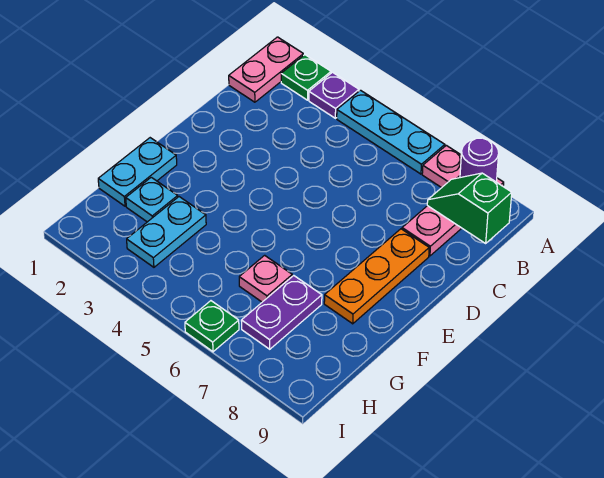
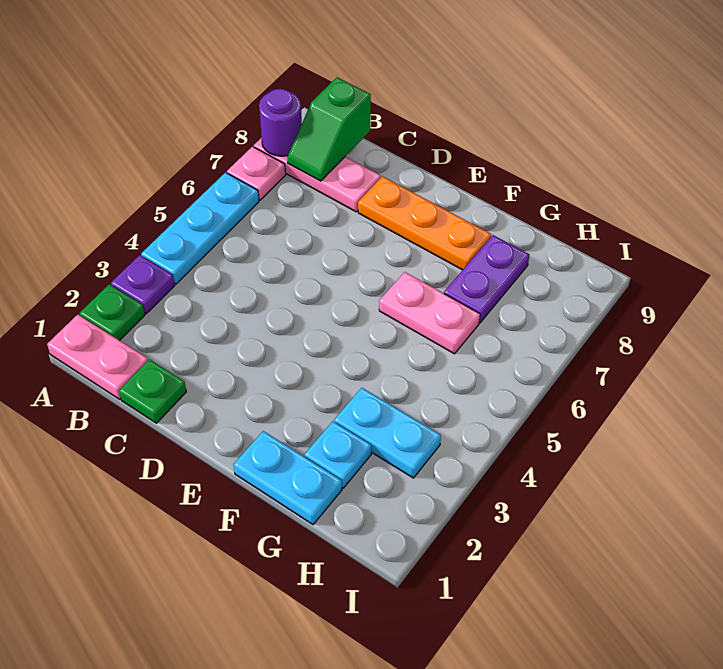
pink plate G6 level 1 -> pink plate F6:G6 level 1
purple plate G7:H7 level 1 -> purple plate G7:G8 level 1
green plate I6 level 1 -> green plate C1 level 1

